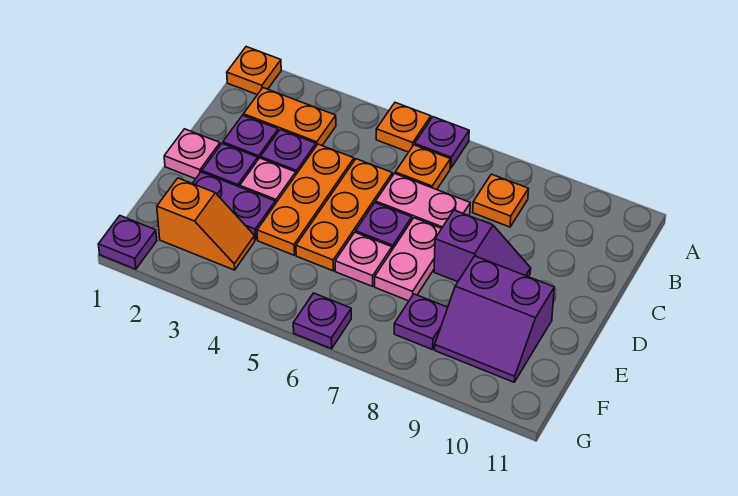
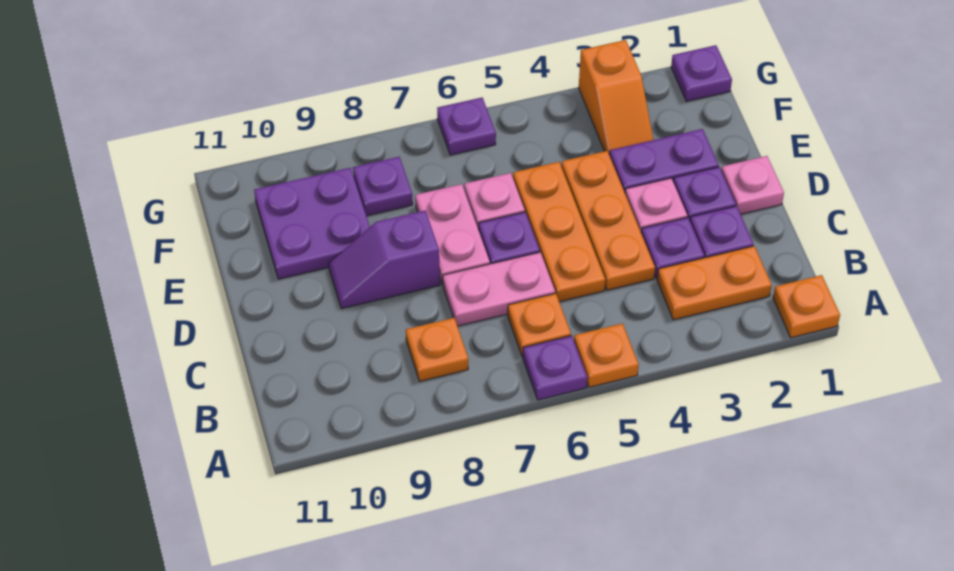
purple slope E9:F10 level 1 top E -> purple plate E9:F10 level 1
orange slope F2:F3 level 1 top 2 -> orange slope F3:G3 level 1 top G

